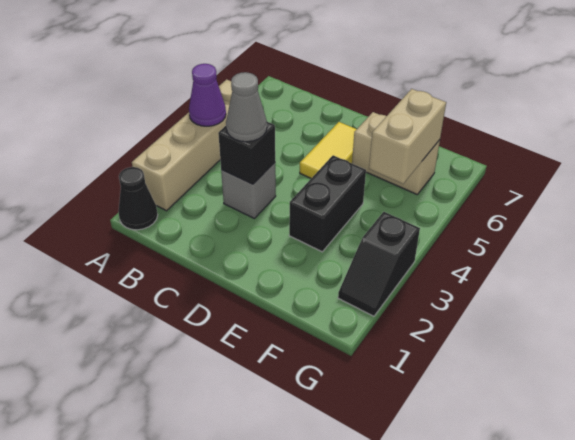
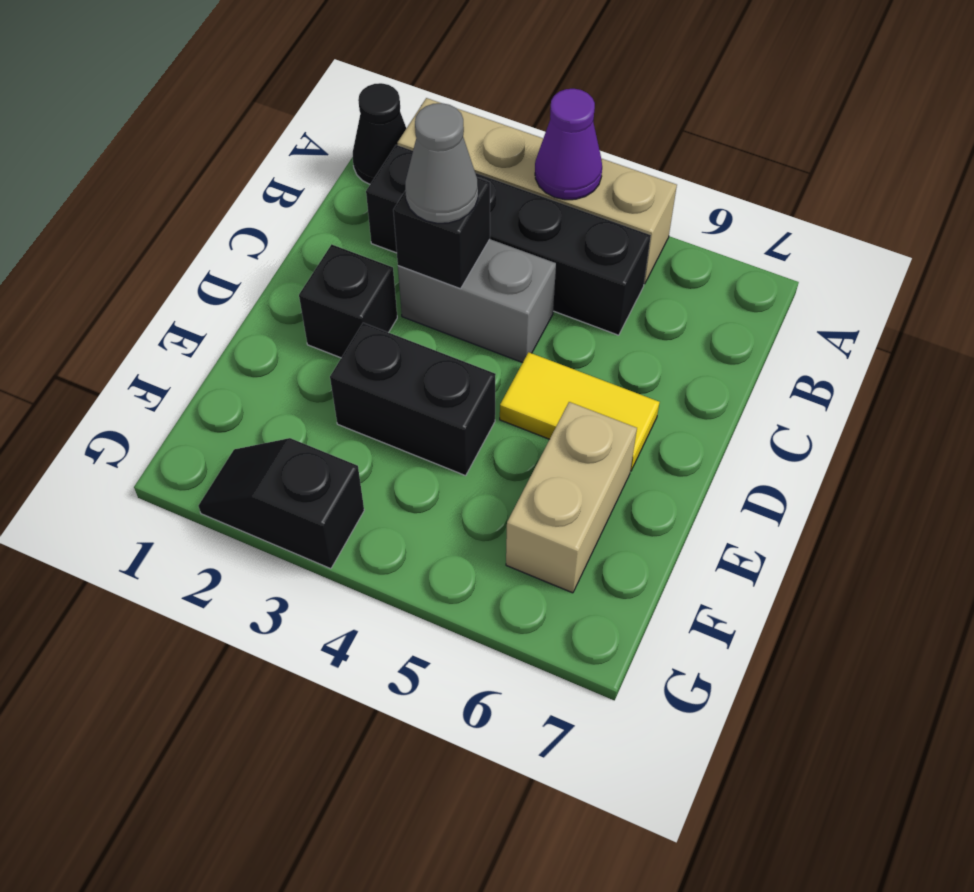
none -> black brick B2:B5 level 1
grey brick C3 level 1 -> grey brick C3:C4 level 1
none -> black brick D2 level 1
tan brick F5:F6 level 2 -> none

